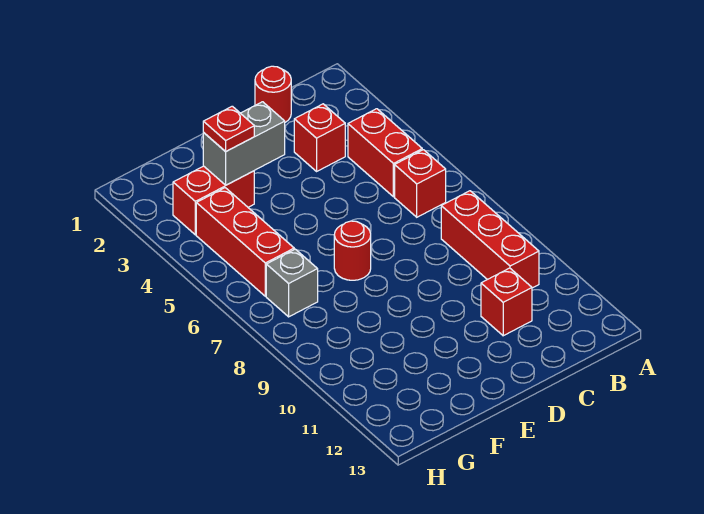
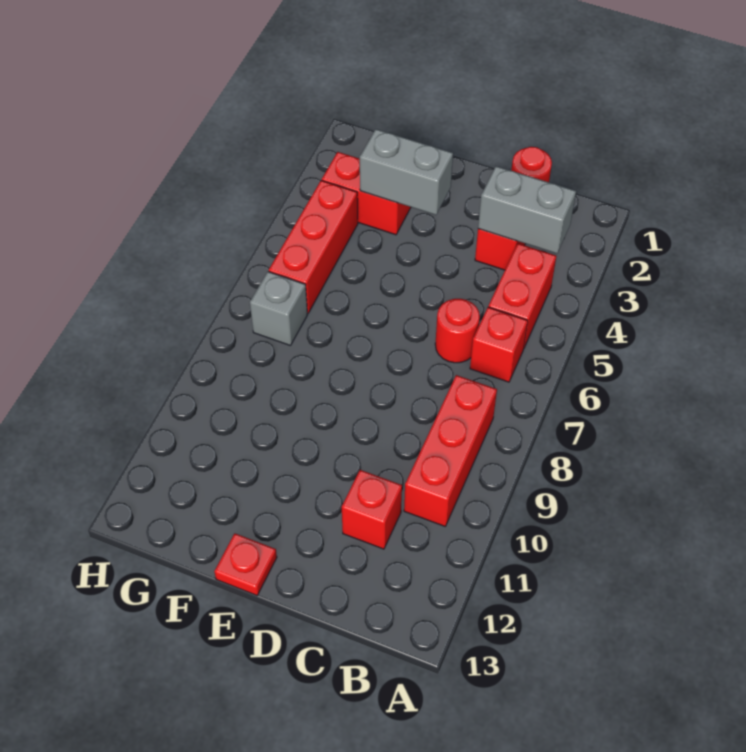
none -> grey brick B3:C3 level 2
red round brick E7 level 1 -> red round brick C6 level 1
red plate F3 level 3 -> red plate E13 level 1

